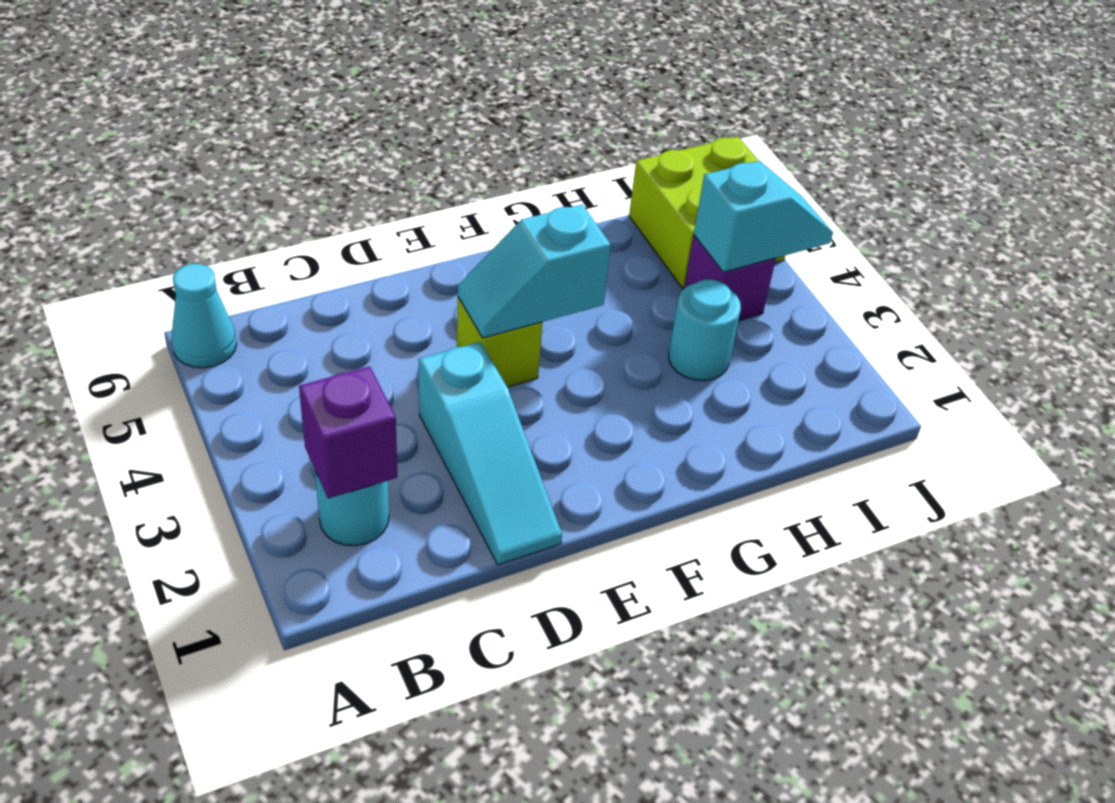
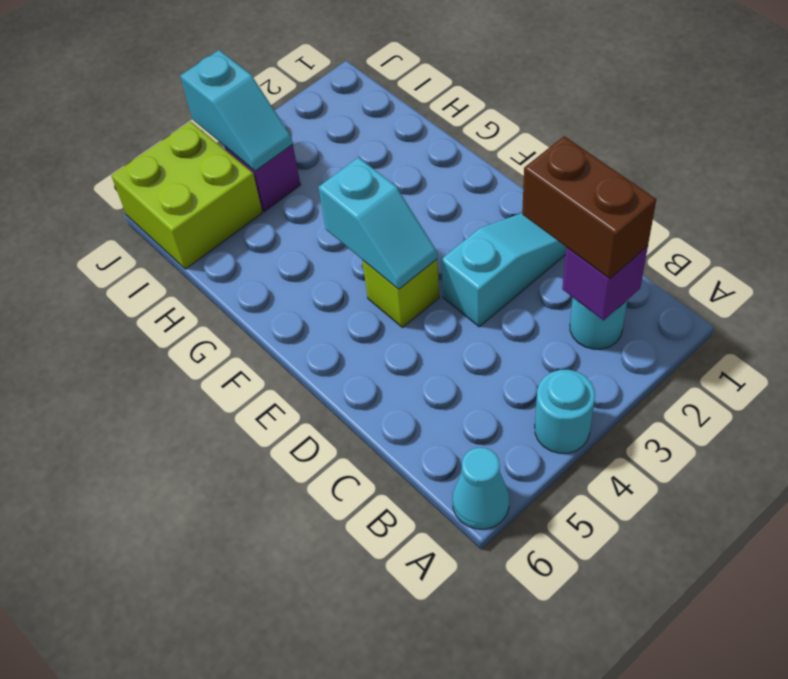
none -> brown brick B2:C2 level 3
cyan round brick H3 level 1 -> cyan round brick A4 level 1
cyan slope I4:J4 level 2 top I -> cyan slope I4:J4 level 2 top J

